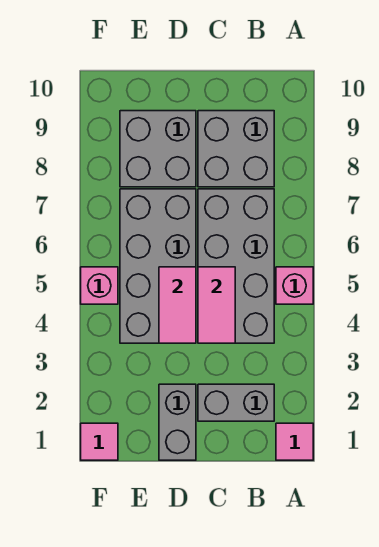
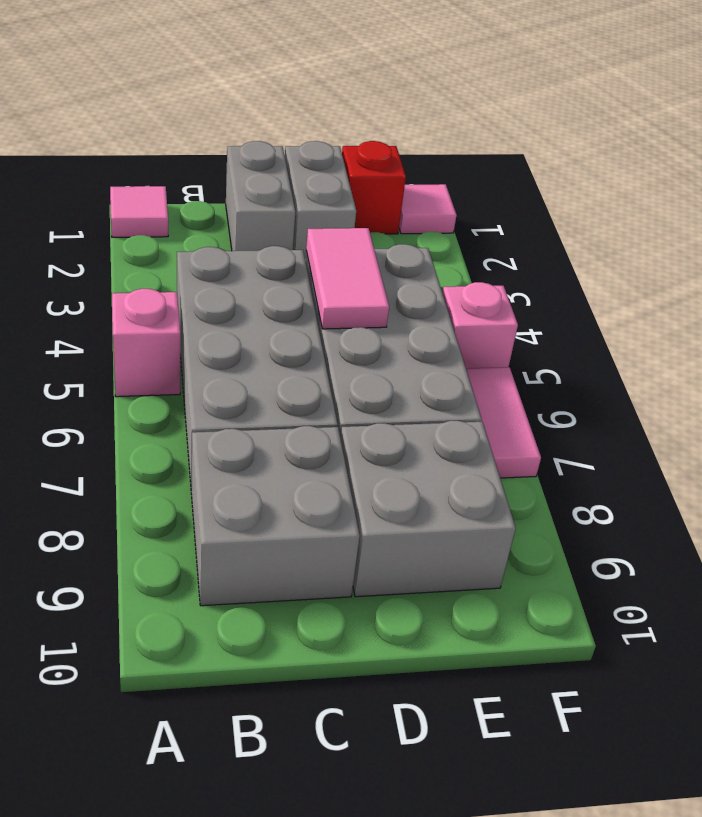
grey brick B2:C2 level 1 -> grey brick C1:C2 level 1
pink tile C4:C5 level 2 -> pink tile F6:F7 level 1
none -> red brick E1 level 1

